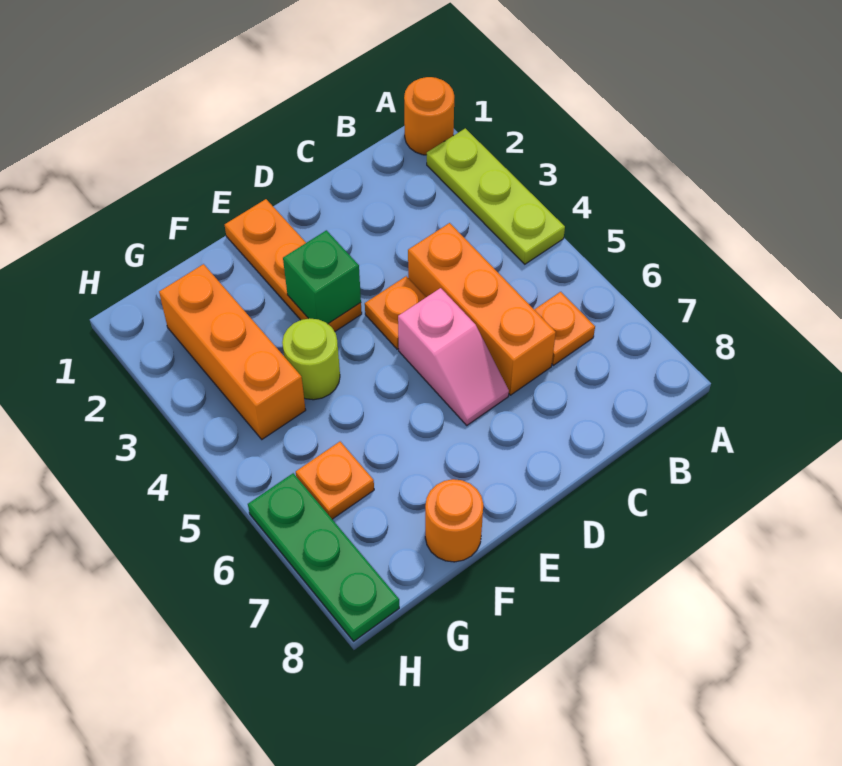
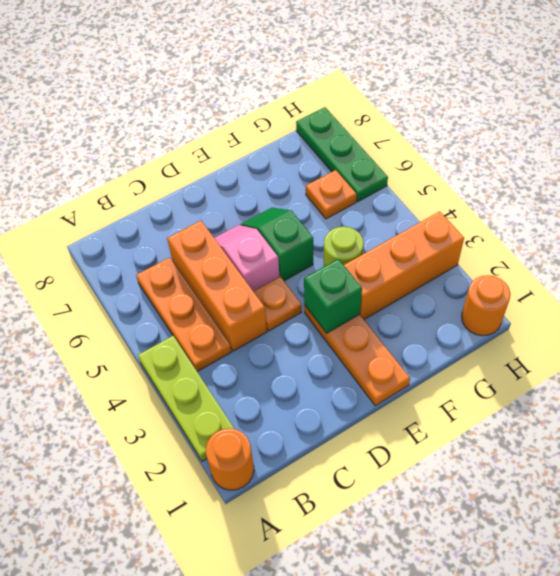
orange plate B6 level 1 -> orange plate B4:B6 level 1
none -> green slope E5:E6 level 1 top 5
orange round brick F8 level 1 -> orange round brick H1 level 1
orange brick G2:G4 level 1 -> orange brick F3:H3 level 1

